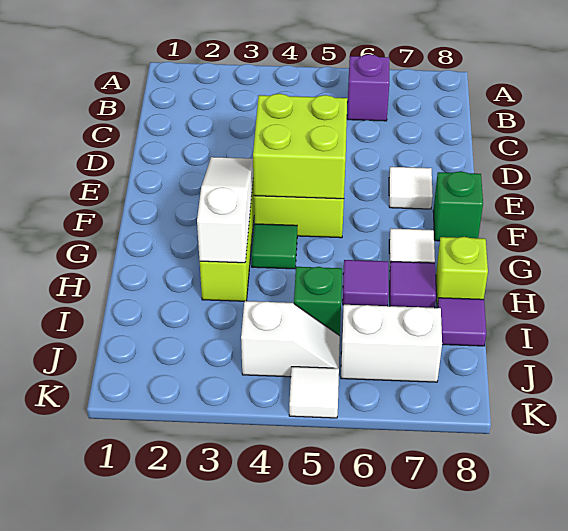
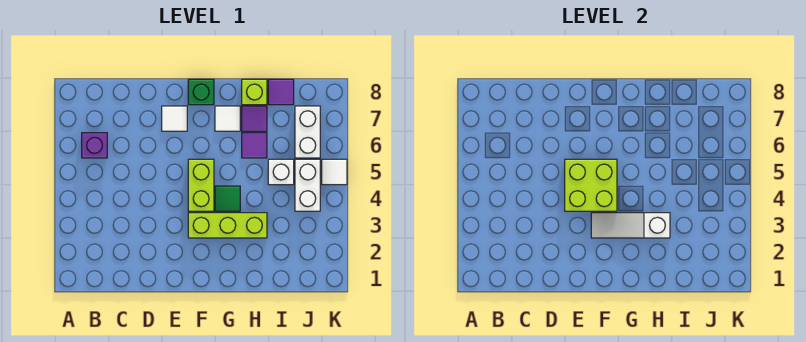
green brick I5 level 1 -> white brick I5 level 1
white slope J4:J5 level 1 top 4 -> white brick J4:J5 level 1

